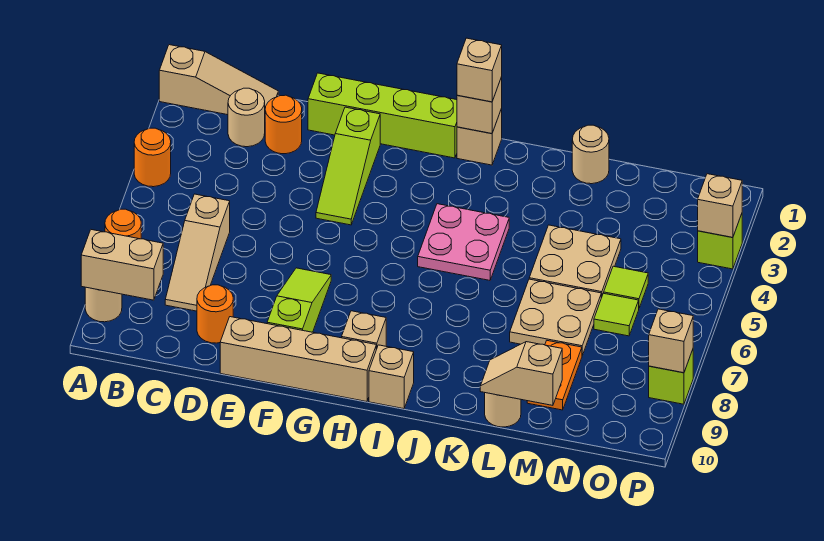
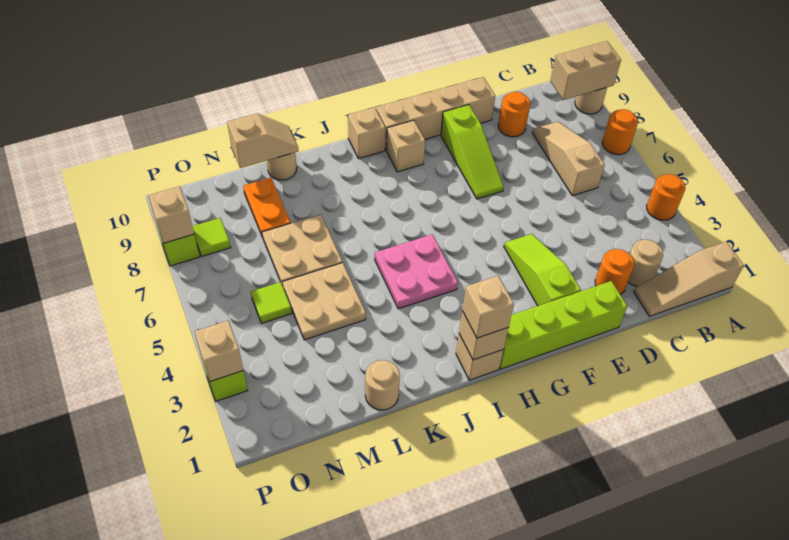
lime tile N6 level 1 -> lime tile O8 level 1

